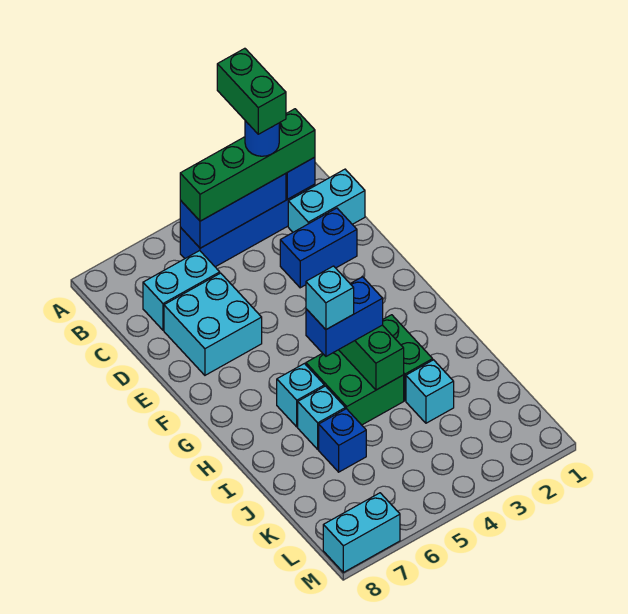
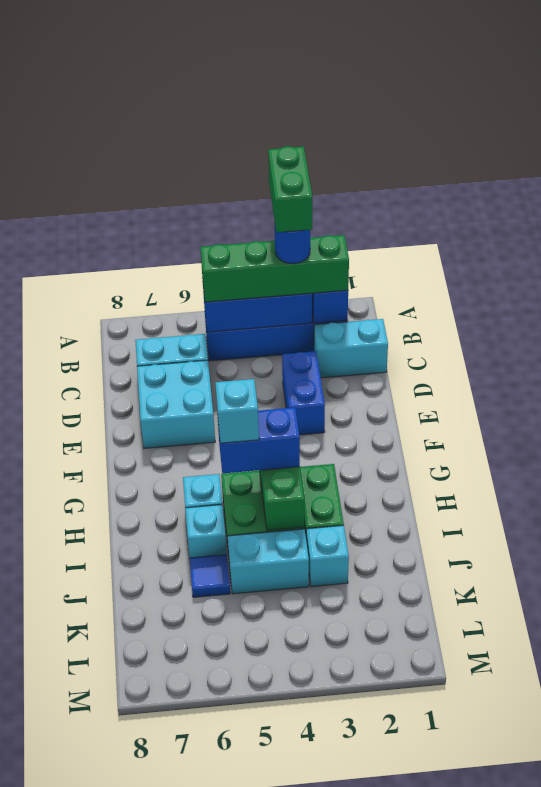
blue brick D2:D3 level 1 -> blue brick D3:E3 level 1
blue brick J6 level 1 -> blue tile J6 level 1
cyan brick M7:M8 level 1 -> cyan brick J4:J5 level 1

